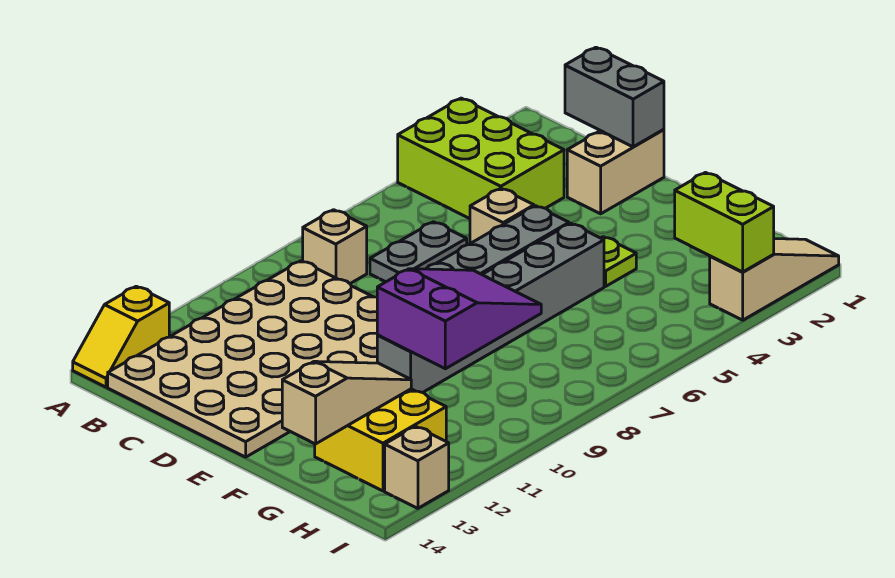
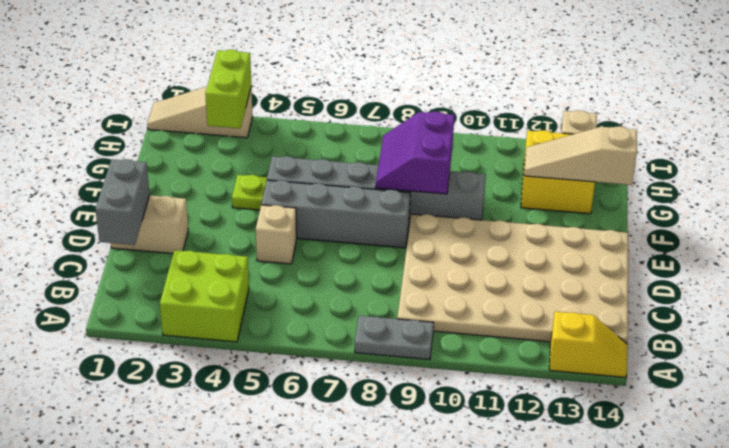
lime brick A3:C4 level 1 -> lime brick A3:B4 level 1
tan brick B8 level 1 -> none
grey plate C6:C7 level 1 -> grey plate A8:A9 level 1
purple slope F8:G10 level 2 top 10 -> purple slope F8:G9 level 2 top 9

